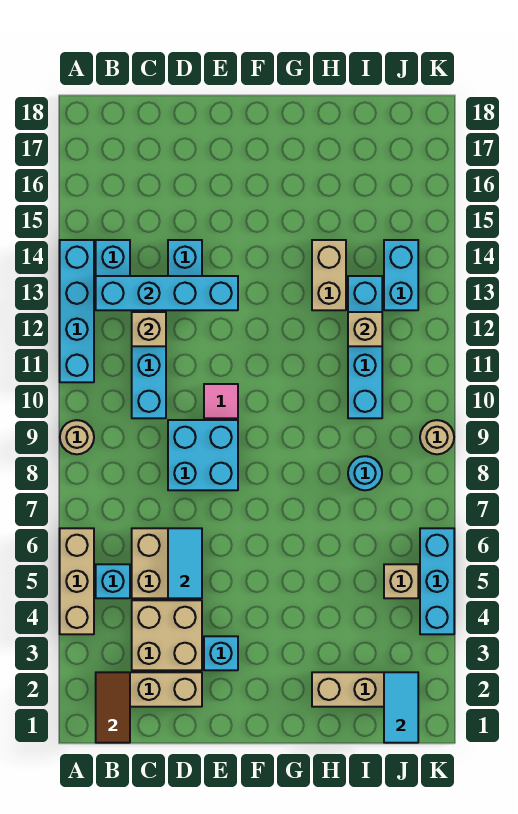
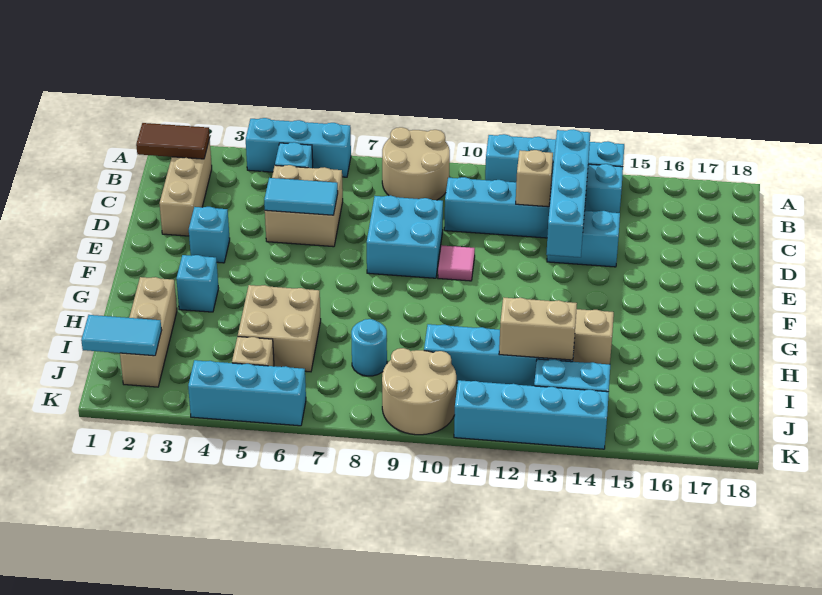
tan brick A4:A6 level 1 -> cyan brick A4:A6 level 1
tan round brick A9 level 1 -> tan round brick A8:B9 level 1
tan brick C3:D4 level 1 -> tan brick H5:I6 level 1
none -> cyan brick G3 level 1
tan brick I12 level 2 -> tan brick I12:I13 level 2
tan round brick K9 level 1 -> tan round brick J9:K10 level 1
none -> cyan brick K11:K14 level 1

